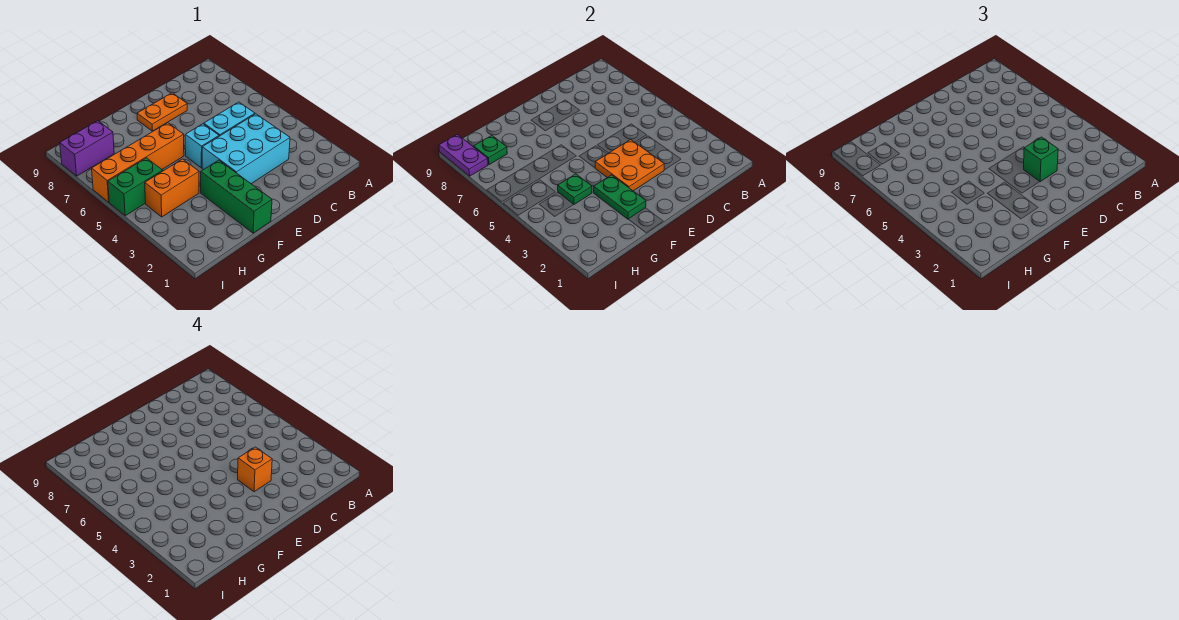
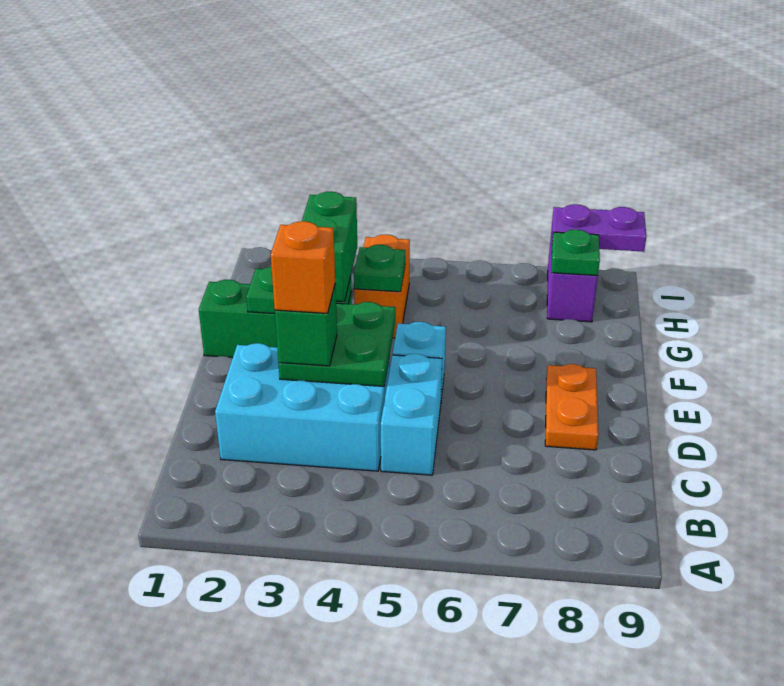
cyan brick C3:E4 level 1 -> cyan brick C2:D4 level 1
orange plate D3:E4 level 2 -> green plate D3:E4 level 2
orange brick F6:I6 level 1 -> none
green brick H5:I5 level 1 -> green brick F3:G3 level 3

